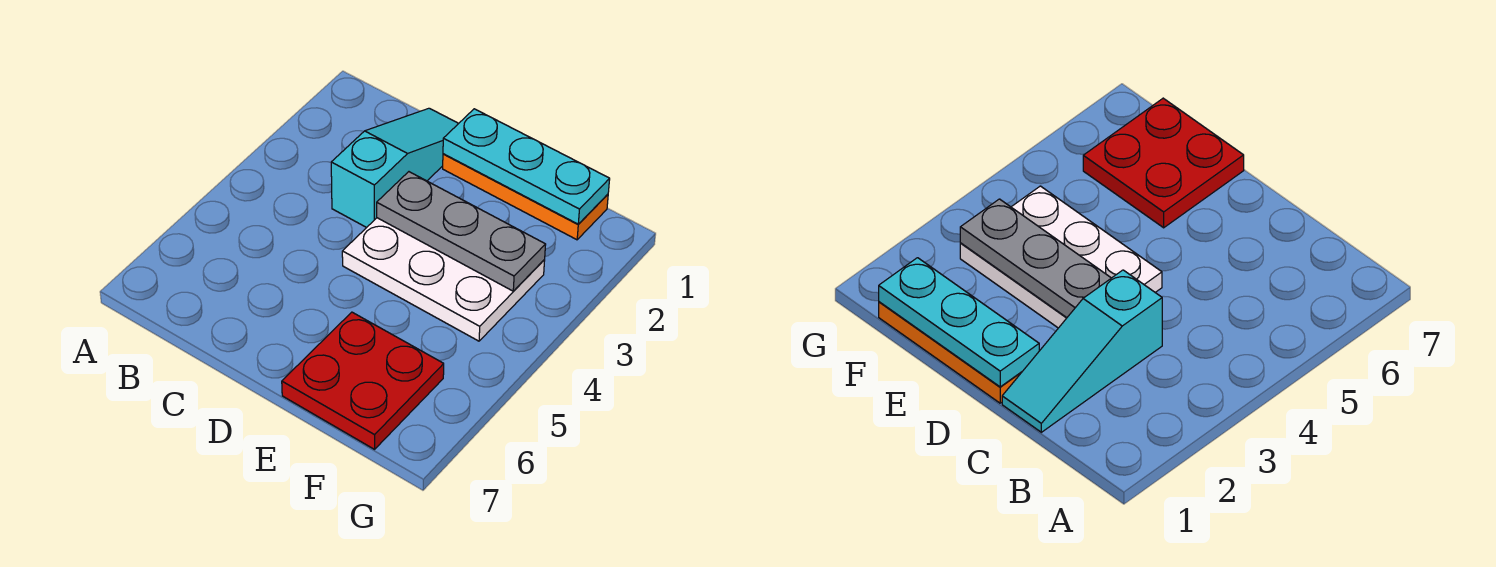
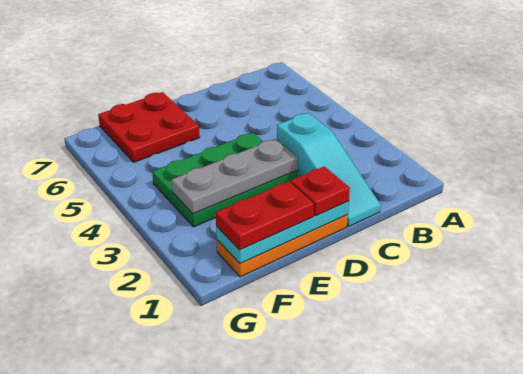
none -> red plate D1 level 3
white plate D3:F4 level 1 -> green plate D3:F4 level 1
none -> red plate E1:F1 level 3

